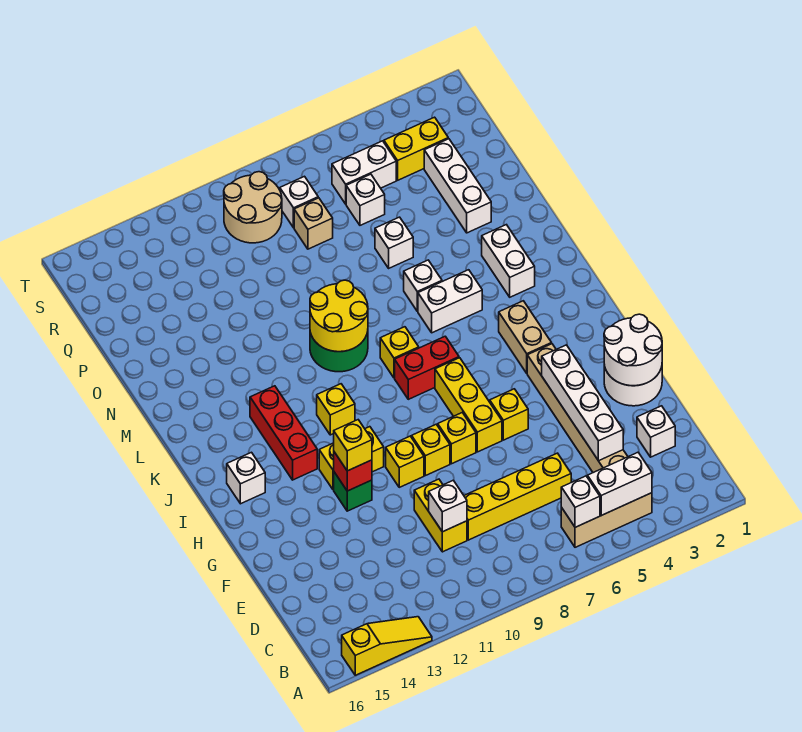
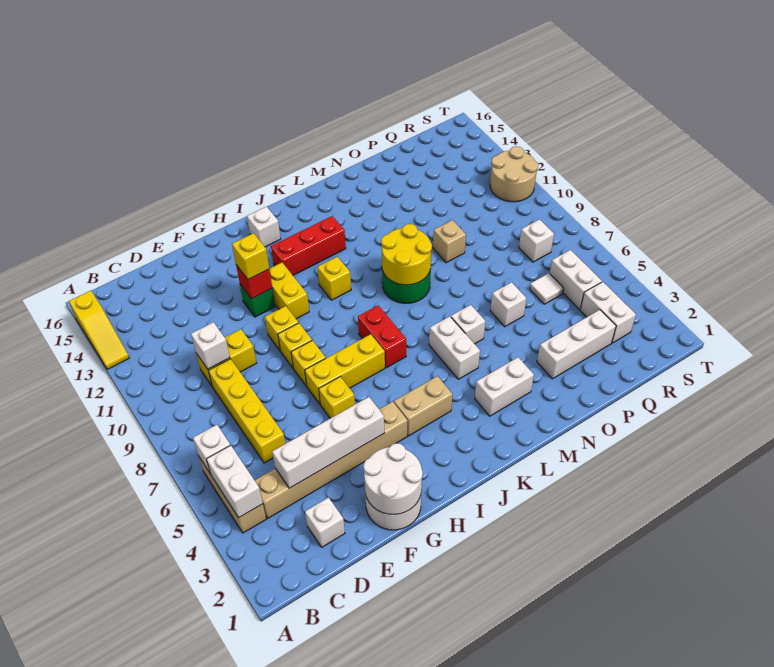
yellow brick K8 level 1 -> none
white brick Q6 level 1 -> white tile Q6 level 1
tan brick Q8 level 1 -> tan brick O10 level 1
yellow brick R3:R4 level 1 -> white brick R3:R4 level 1
tan round brick R9:S10 level 1 -> tan round brick S11:T12 level 1

